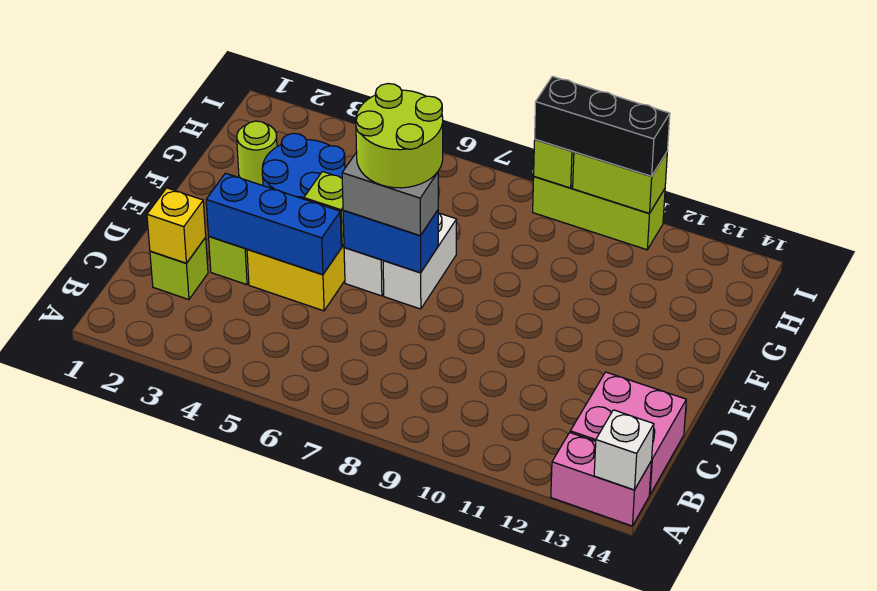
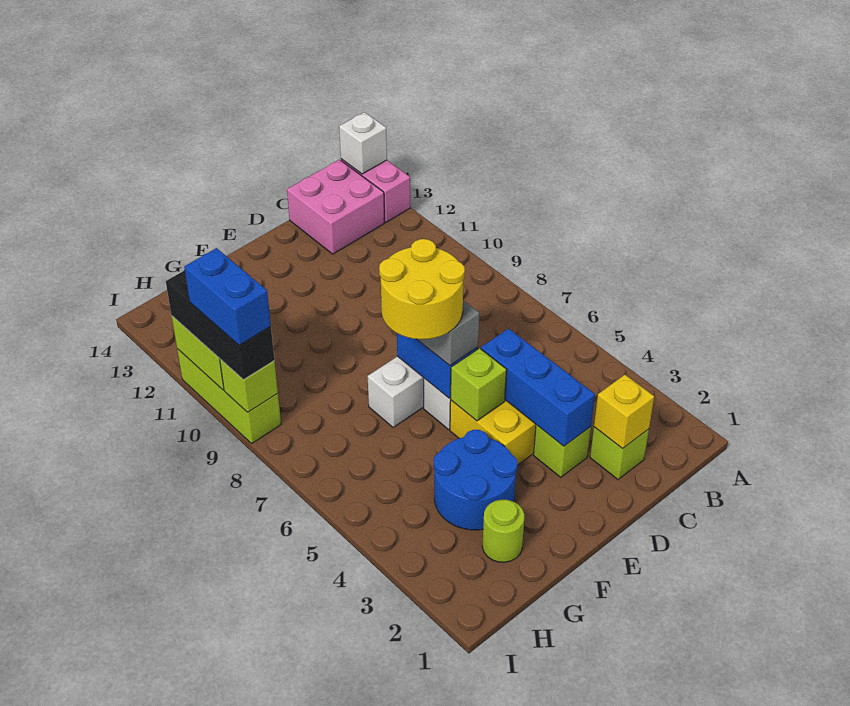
lime round brick E6:F7 level 4 -> yellow round brick E6:F7 level 4
none -> blue brick I9:I10 level 4

